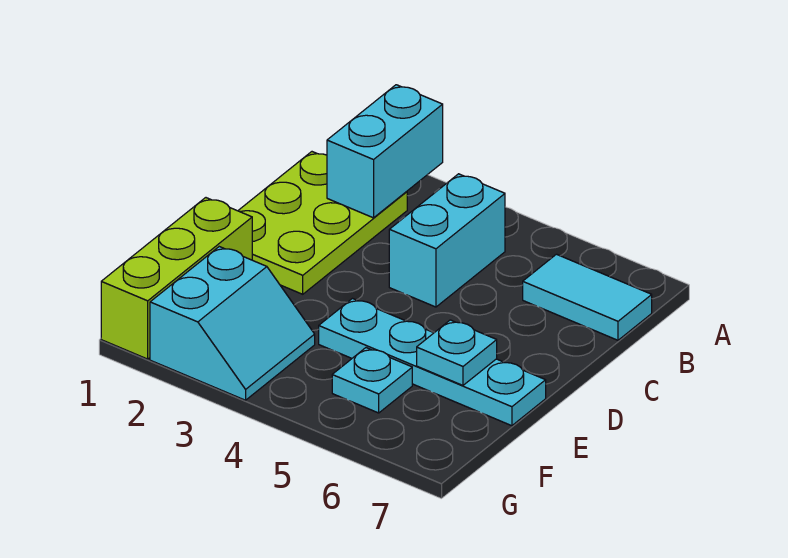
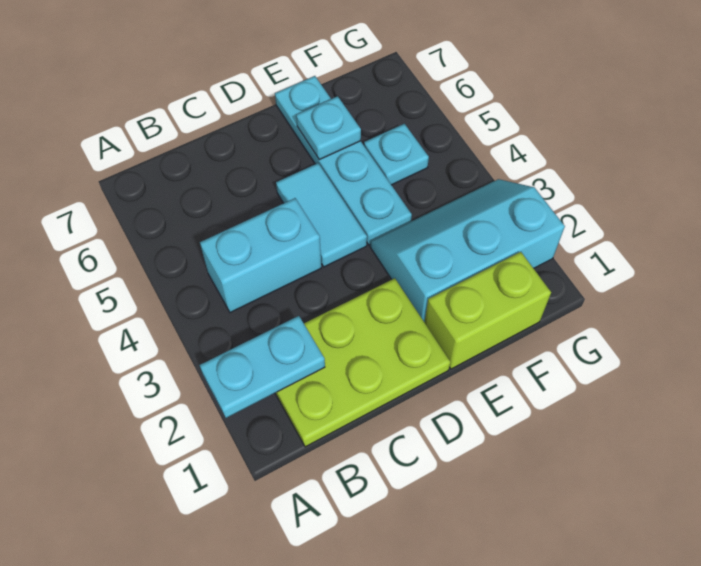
cyan brick A2:B2 level 2 -> cyan plate A2:B2 level 2
cyan tile B6:B7 level 1 -> cyan tile D4:D5 level 1
lime brick E1:G1 level 1 -> lime brick E1:F1 level 1
cyan slope F2:G3 level 1 top 2 -> cyan slope E2:G3 level 1 top 2

